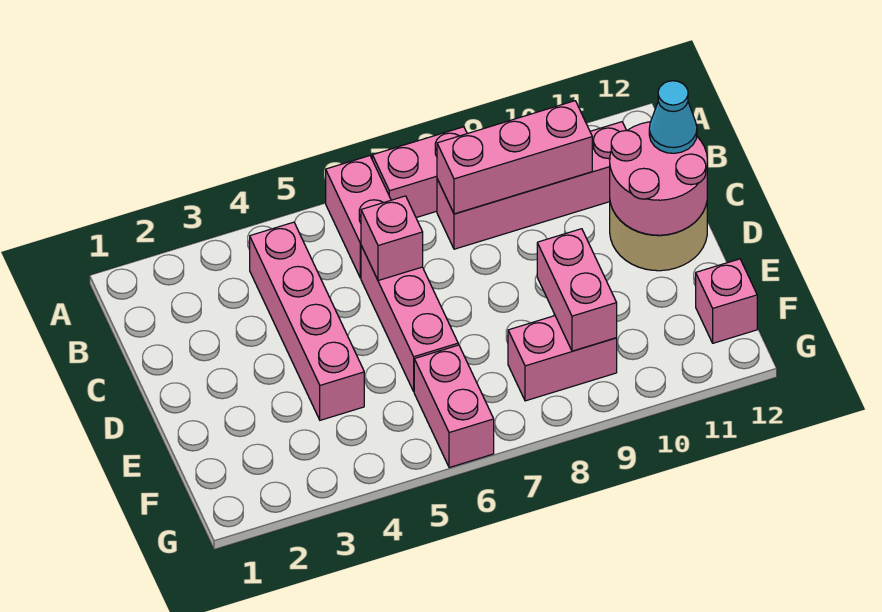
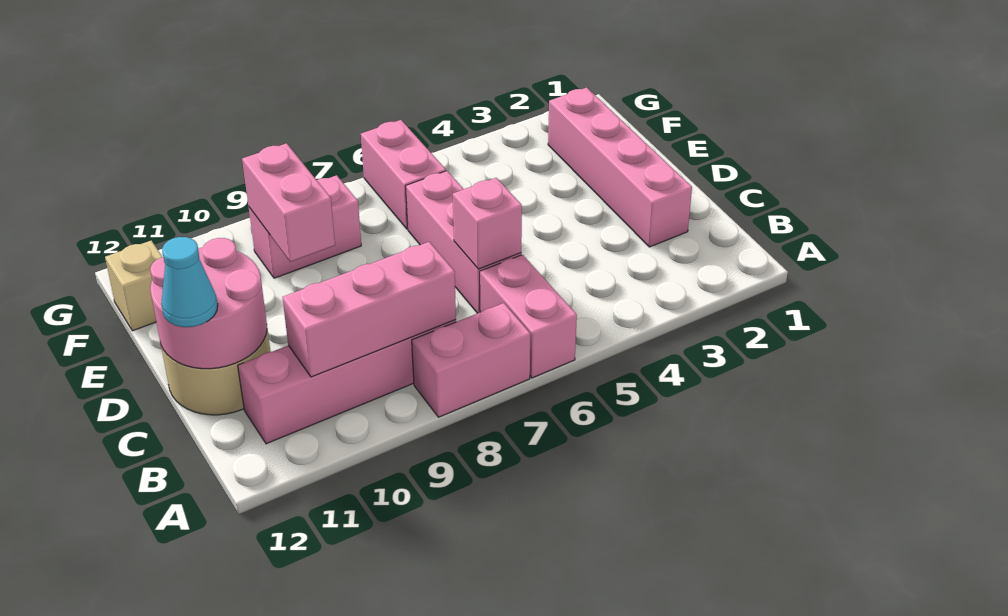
pink brick B4:E4 level 1 -> pink brick C2:F2 level 1
pink brick F12 level 1 -> tan brick F12 level 1

